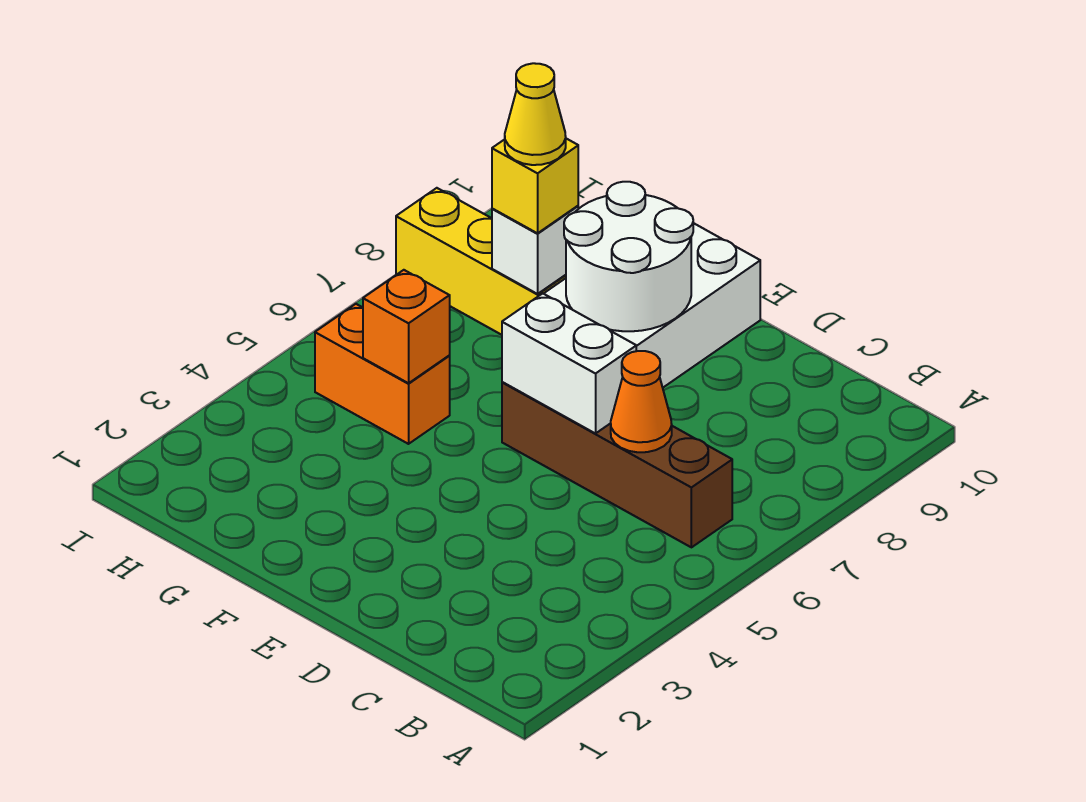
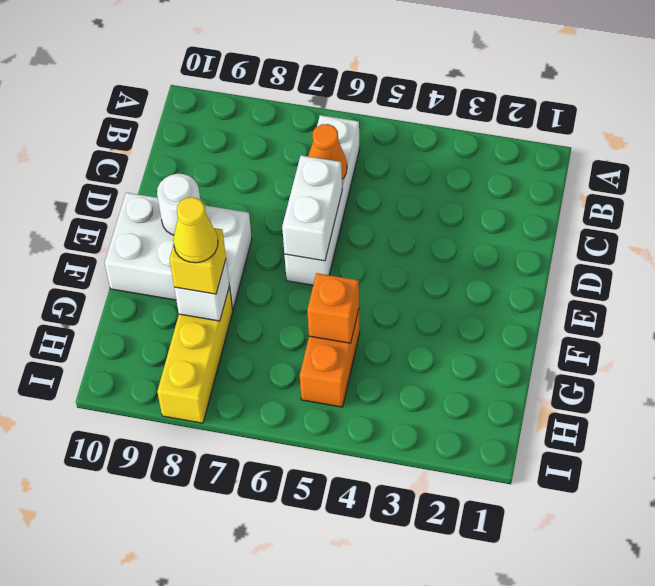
brown brick B6:E6 level 1 -> white brick B6:E6 level 1
white round brick E8:F9 level 2 -> white round brick E9 level 2

